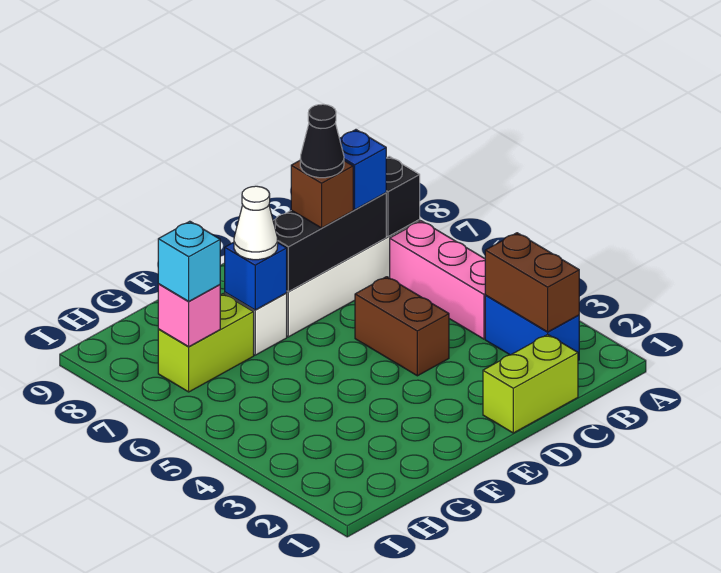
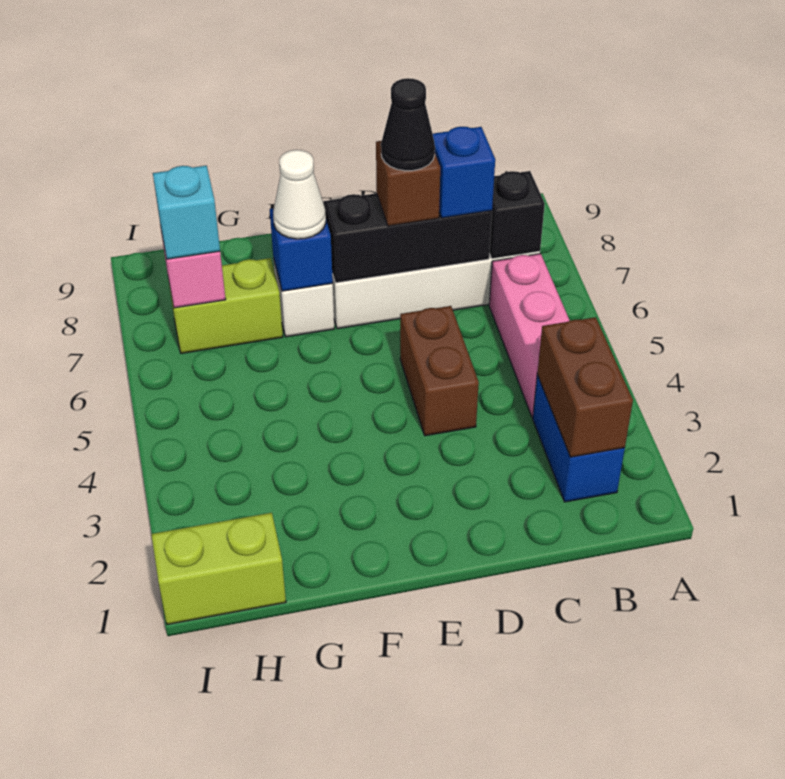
lime brick C1:D1 level 1 -> lime brick H1:I1 level 1

